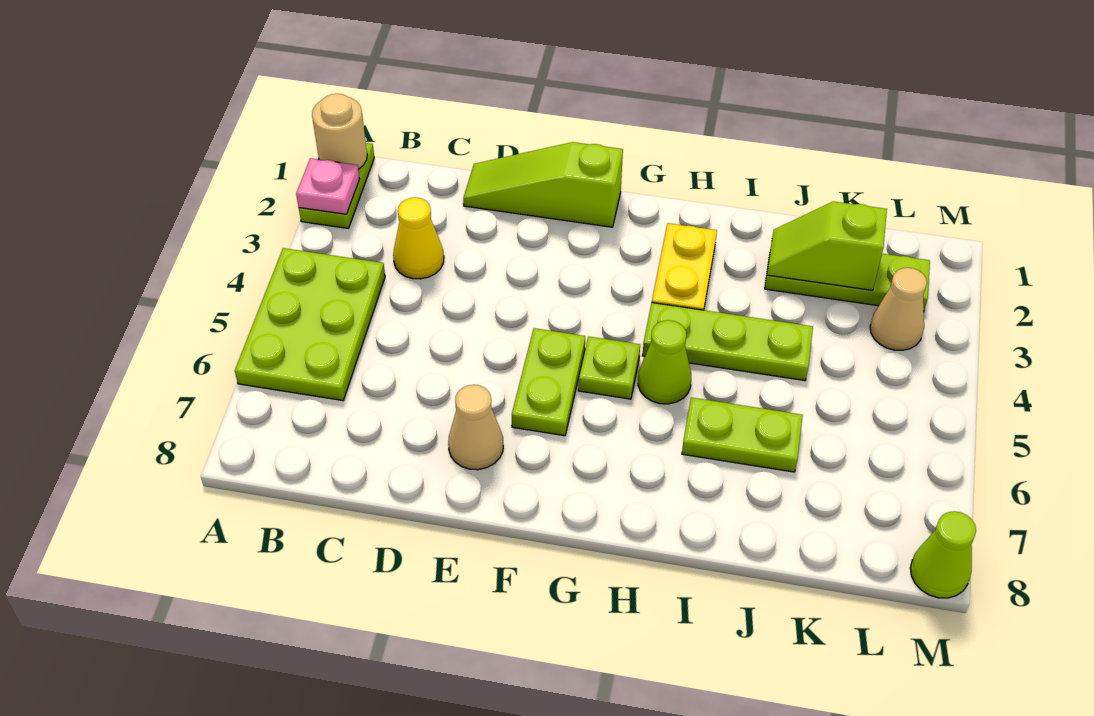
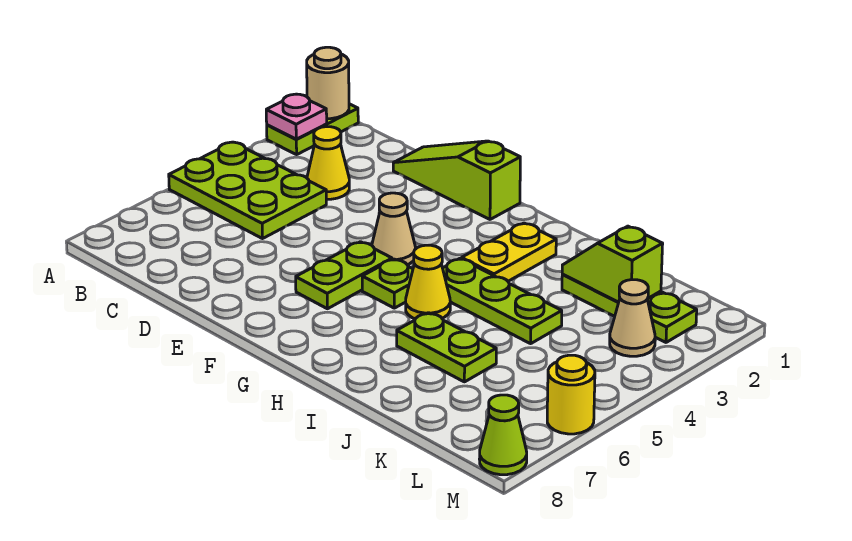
lime plate A4:B6 level 1 -> lime plate A4:C5 level 1
tan cone E7 level 1 -> tan cone F4 level 1
lime cone H5 level 1 -> yellow cone H5 level 1
none -> yellow round brick M6 level 1

